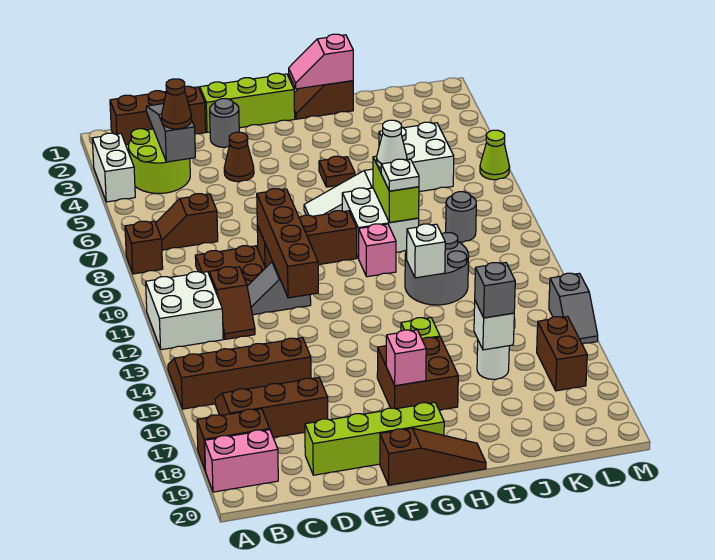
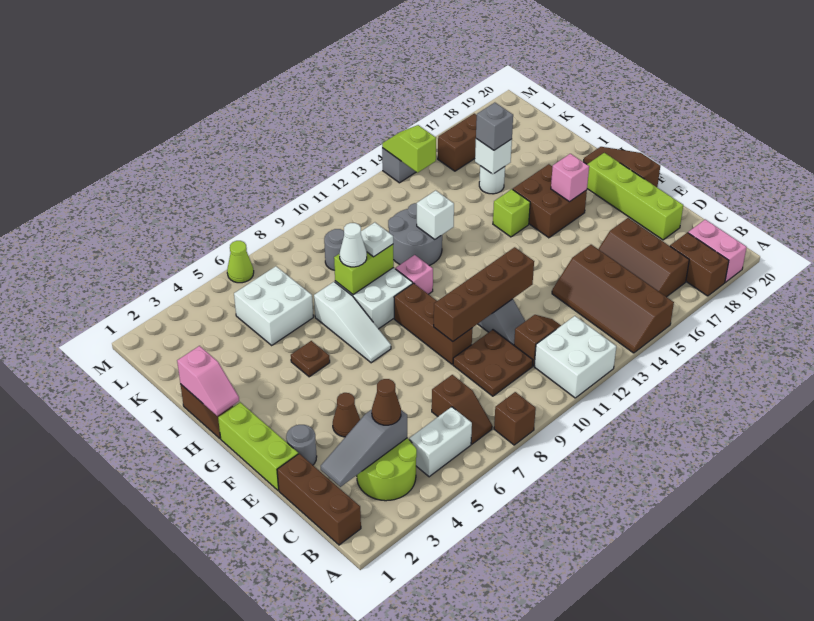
white brick A3:A4 level 1 -> white brick B5:B6 level 1
none -> lime slope L14:M14 level 2 top L

